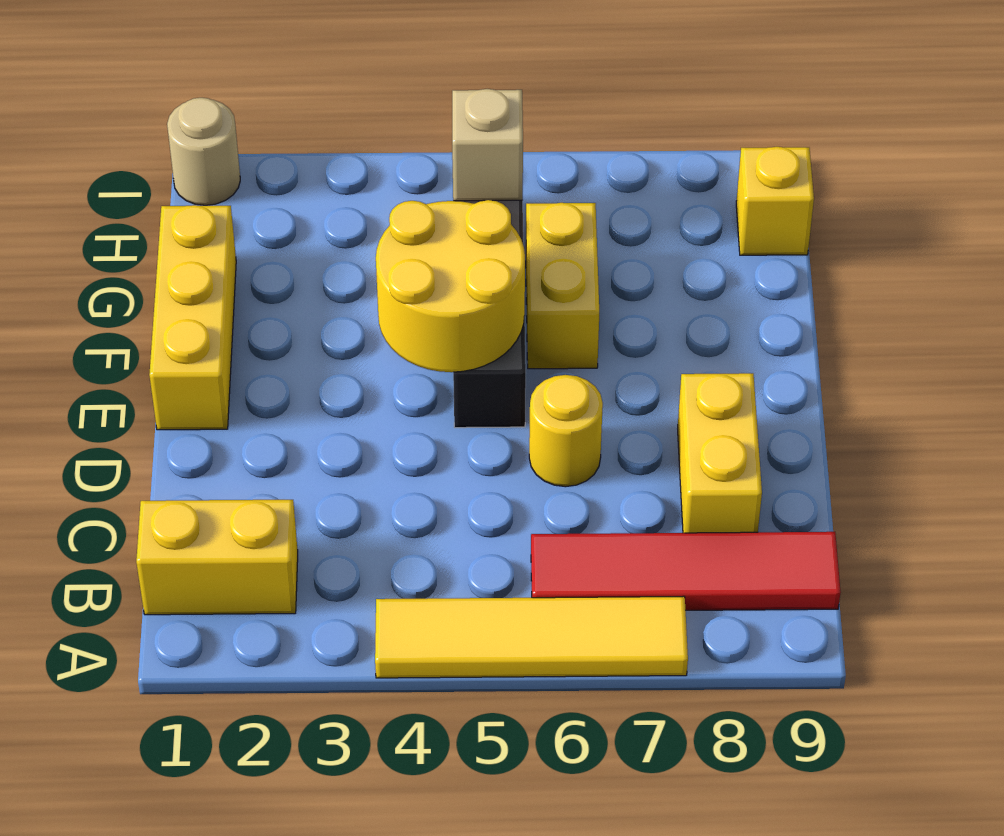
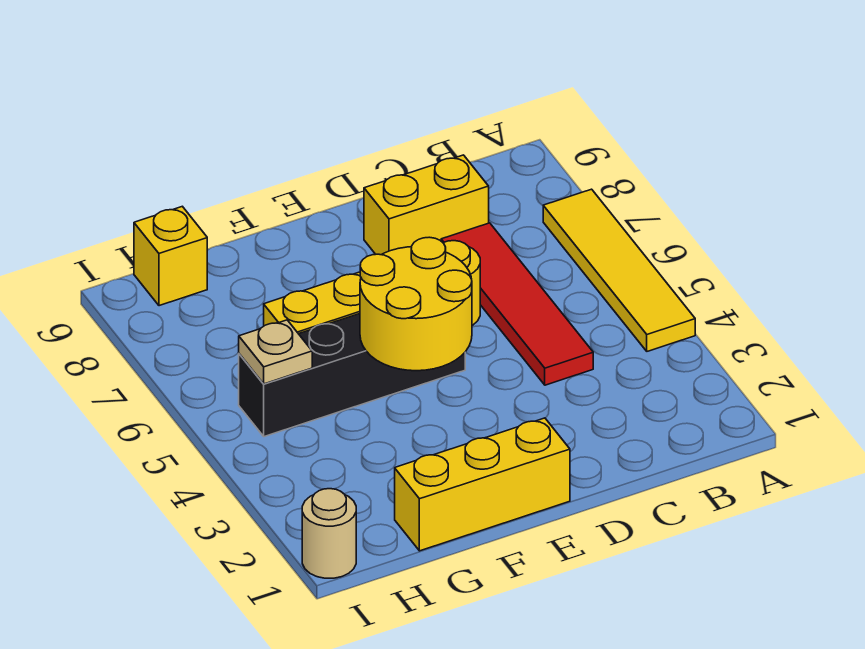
yellow brick B1:B2 level 1 -> none
red tile B6:B9 level 1 -> red tile C4:C7 level 1
tan brick H5 level 2 -> tan plate H5 level 2

